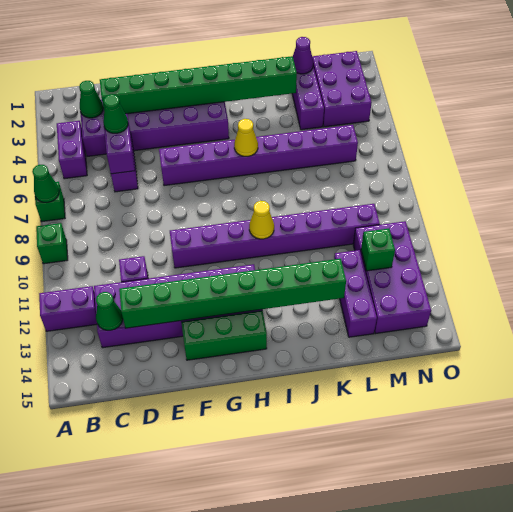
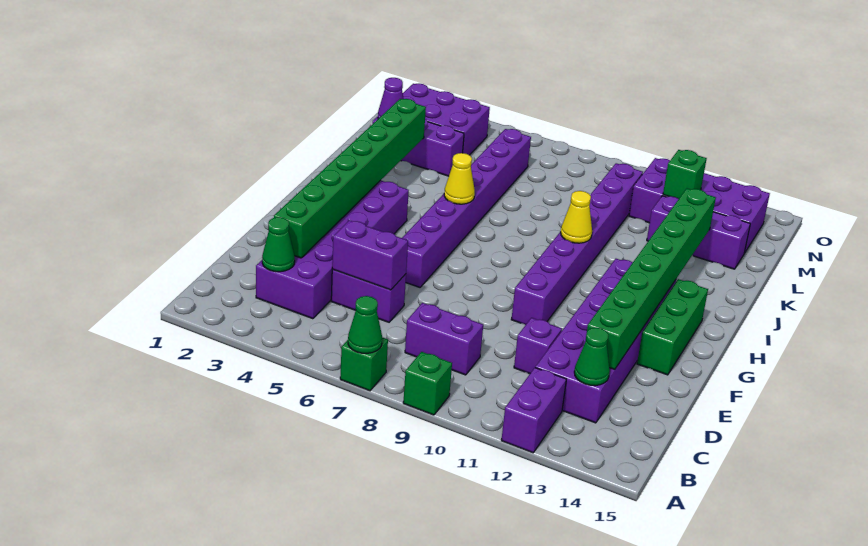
purple brick B4:B5 level 1 -> purple brick C8:C9 level 1
green cone D5 level 3 -> none

